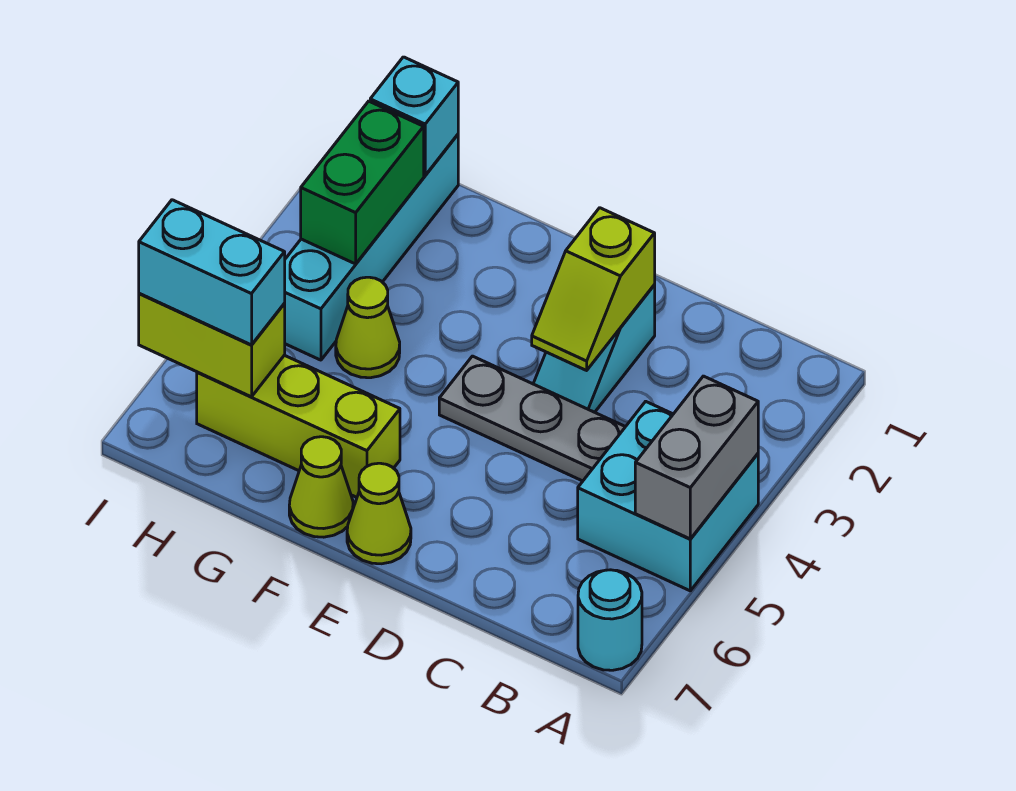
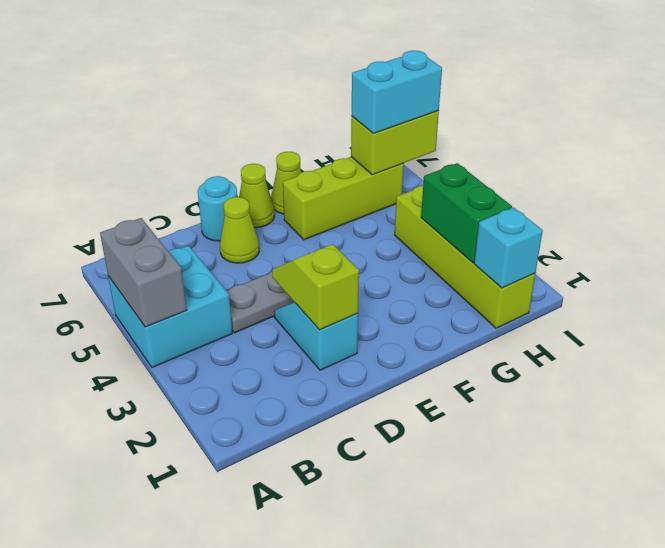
cyan round brick A7 level 1 -> cyan round brick D7 level 1
lime cone G4 level 1 -> lime cone D6 level 1
cyan brick H1:H4 level 1 -> lime brick H1:H4 level 1

